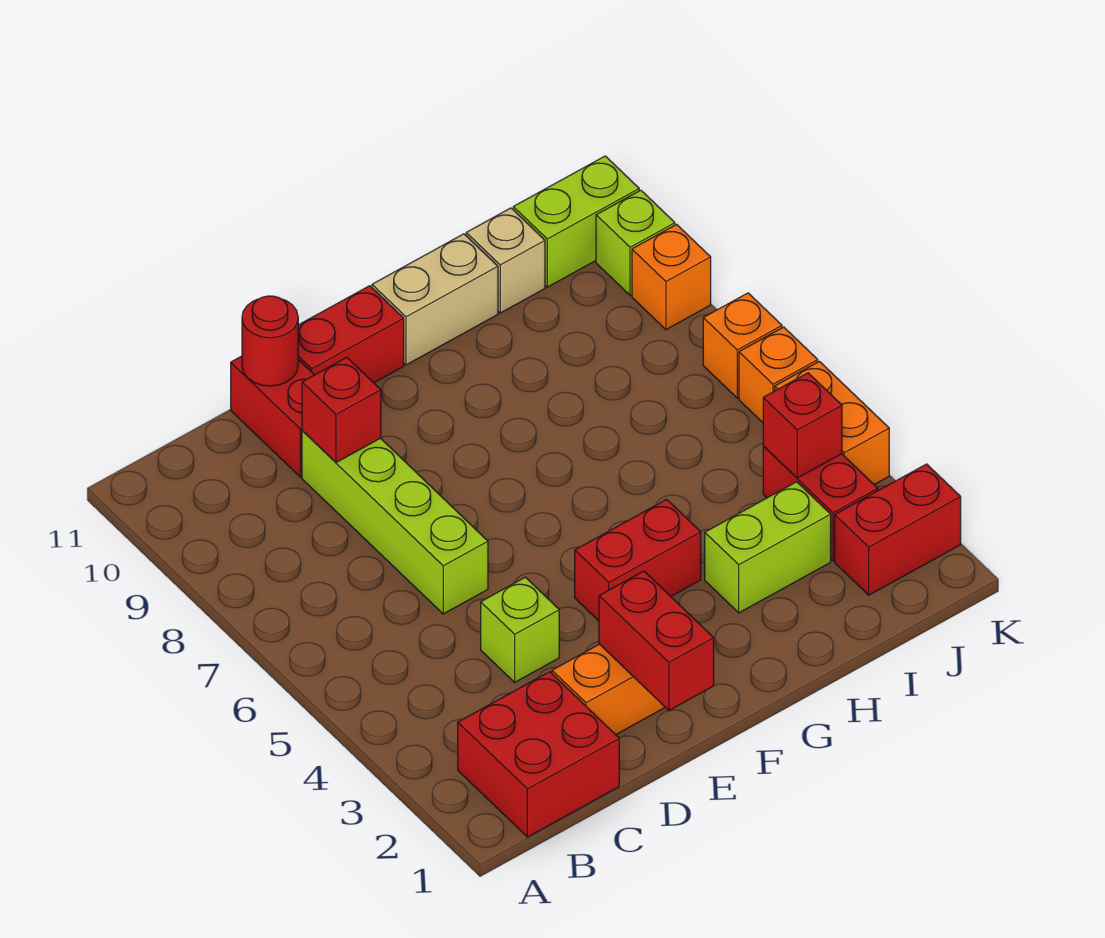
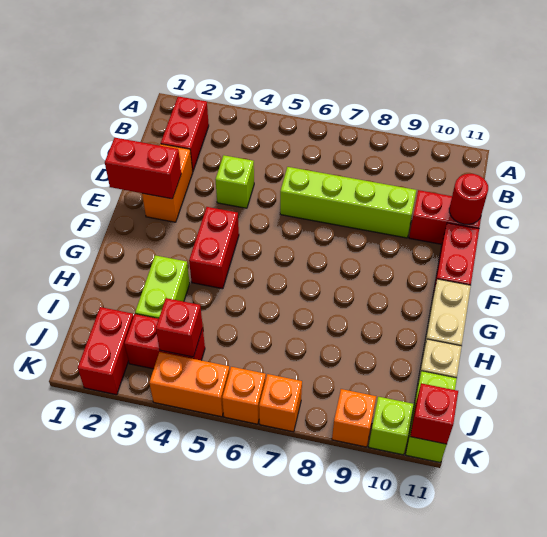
red brick B1:C2 level 1 -> red brick B2:C2 level 1
red brick D9 level 2 -> red brick K11 level 2

